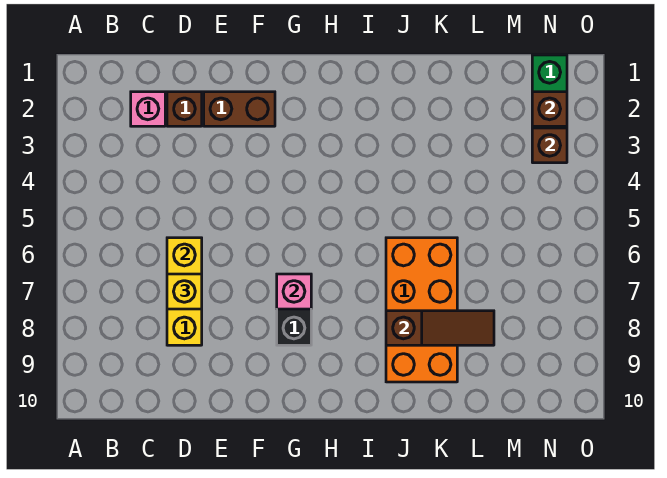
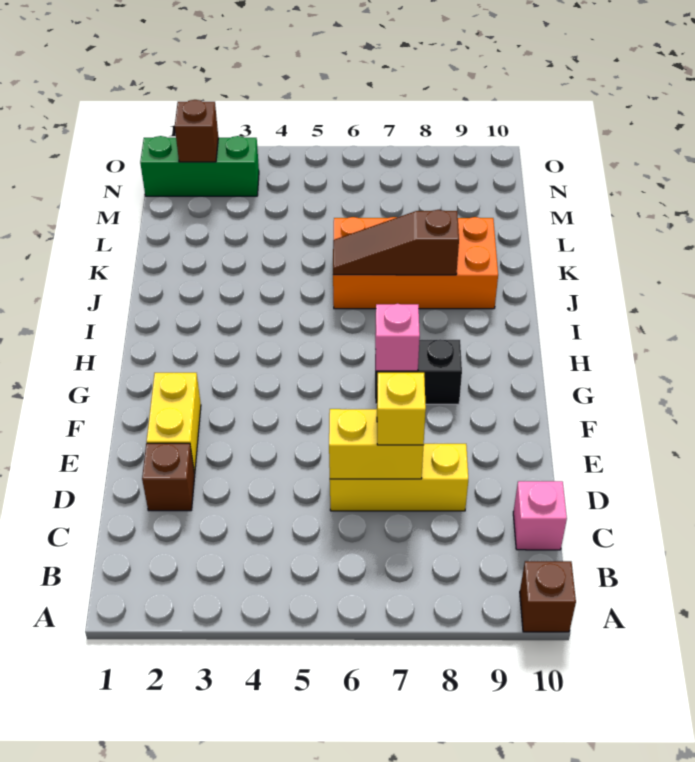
pink brick C2 level 1 -> pink brick C10 level 1
brown brick E2:F2 level 1 -> yellow brick E2:F2 level 1
brown slope J8:L8 level 2 top J -> brown slope J6:J8 level 2 top 8
brown brick N3 level 2 -> brown brick A10 level 1

